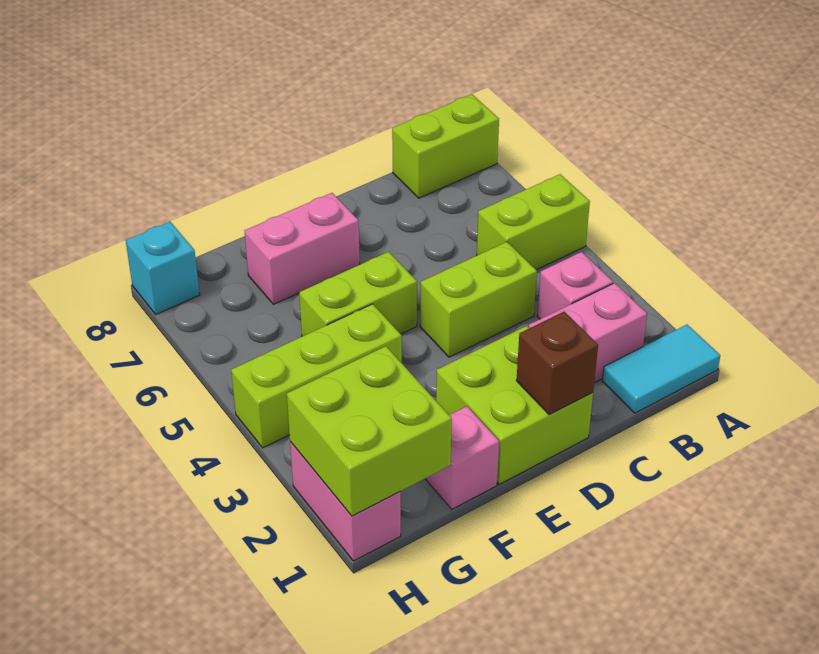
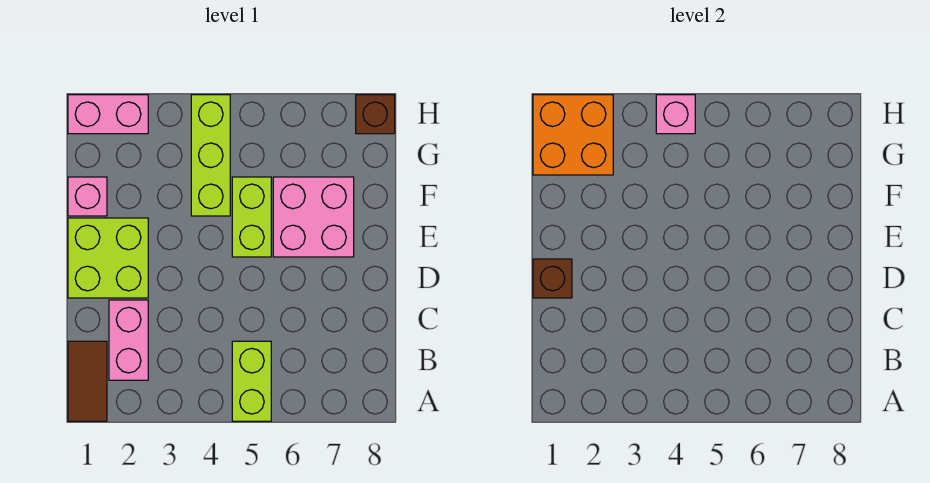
cyan tile A1:B1 level 1 -> brown tile A1:B1 level 1
lime brick A8:B8 level 1 -> none
pink brick B3 level 1 -> pink brick H4 level 2
lime brick C4:D4 level 1 -> none
pink brick E7:F7 level 1 -> pink brick E6:F7 level 1
lime brick G1:H2 level 2 -> orange brick G1:H2 level 2
cyan brick H8 level 1 -> brown brick H8 level 1

